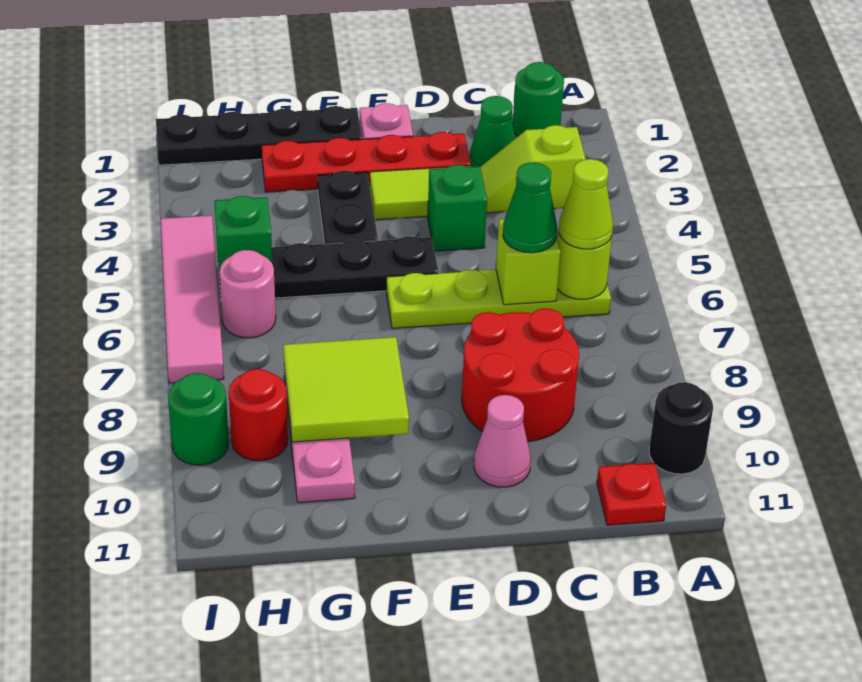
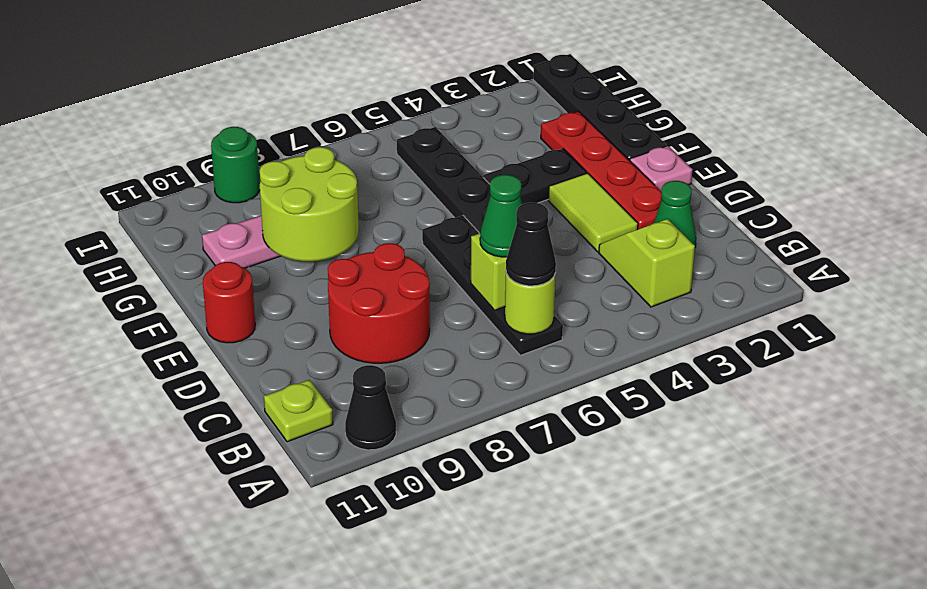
black round brick A10 level 1 -> black cone A10 level 1
green round brick B1 level 1 -> none
lime plate B6:E6 level 1 -> black plate B6:E6 level 1
lime cone B6 level 3 -> black cone B6 level 3
red plate B11 level 1 -> lime plate B11 level 1
green brick D4 level 1 -> none
pink cone D10 level 1 -> none
lime tile F8:G9 level 2 -> lime round brick F8:G9 level 2
green brick H5 level 2 -> none
pink round brick H6 level 1 -> none
red round brick H9 level 1 -> red round brick E11 level 1
pink tile I4:I7 level 1 -> none

